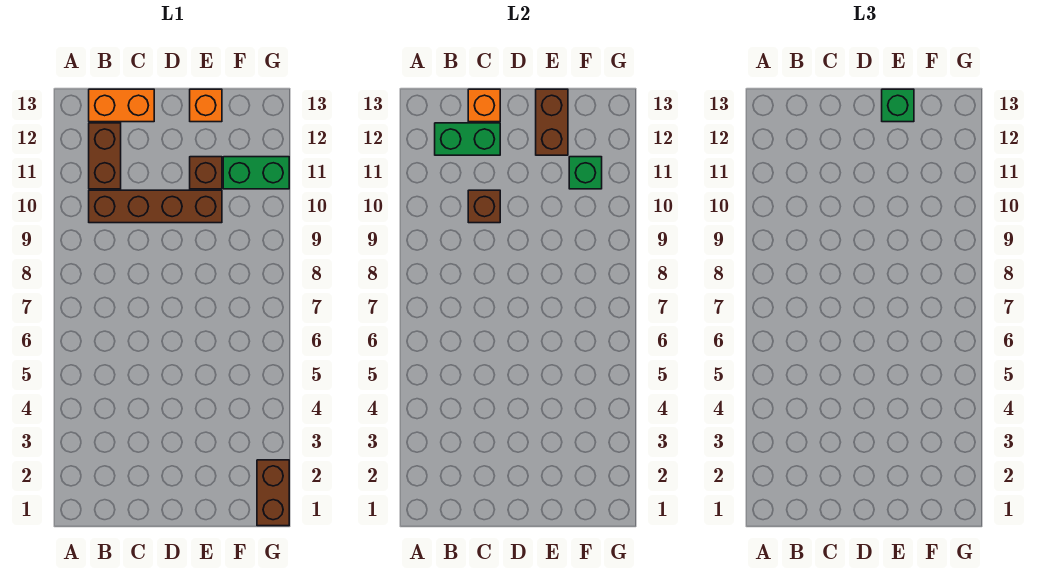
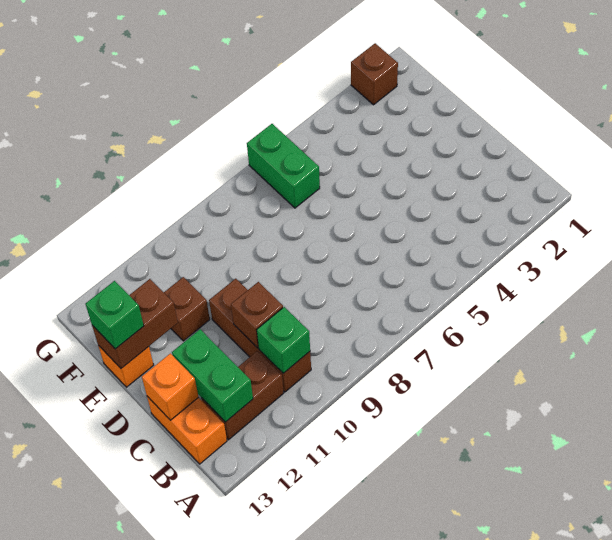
brown brick B10:E10 level 1 -> brown brick B10:D10 level 1
green brick F11:G11 level 1 -> green brick F6:G6 level 1
green brick F11 level 2 -> green brick B10 level 2
brown brick G1:G2 level 1 -> brown brick G2 level 1

